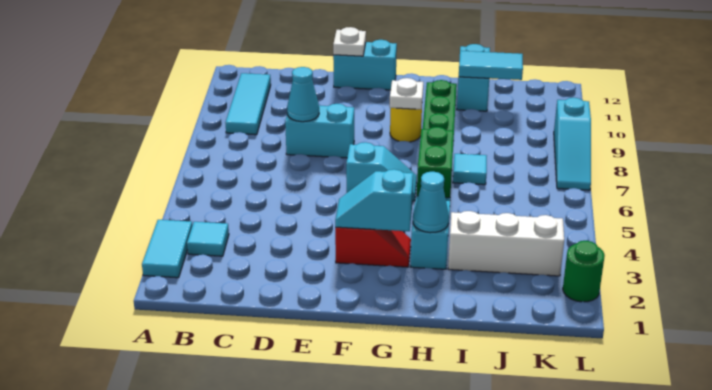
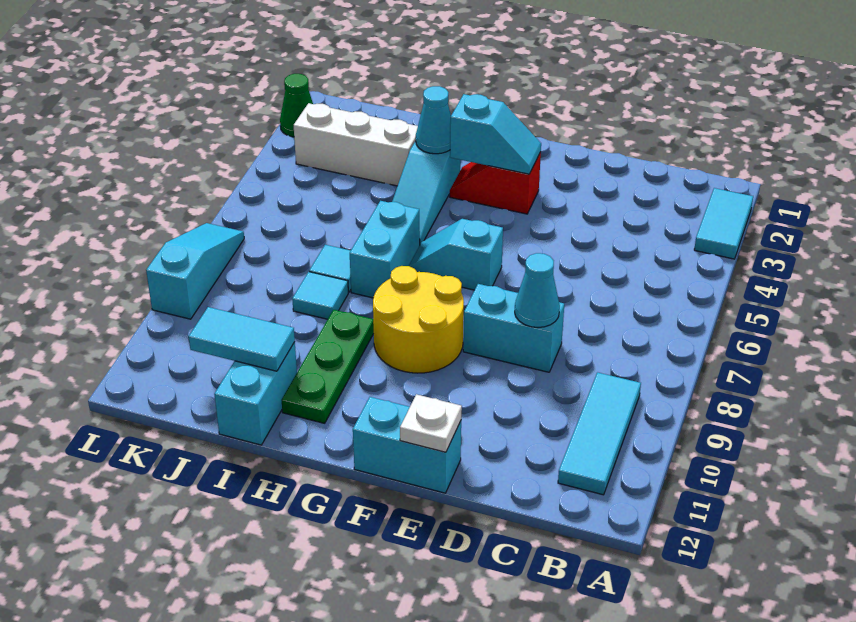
cyan tile B3 level 1 -> cyan tile I8 level 1
yellow round brick G9 level 1 -> yellow round brick F8:G9 level 1
white plate G9 level 2 -> none
green brick H6:H7 level 1 -> cyan brick H6:H7 level 1
green round brick L2 level 1 -> green cone L2 level 1

